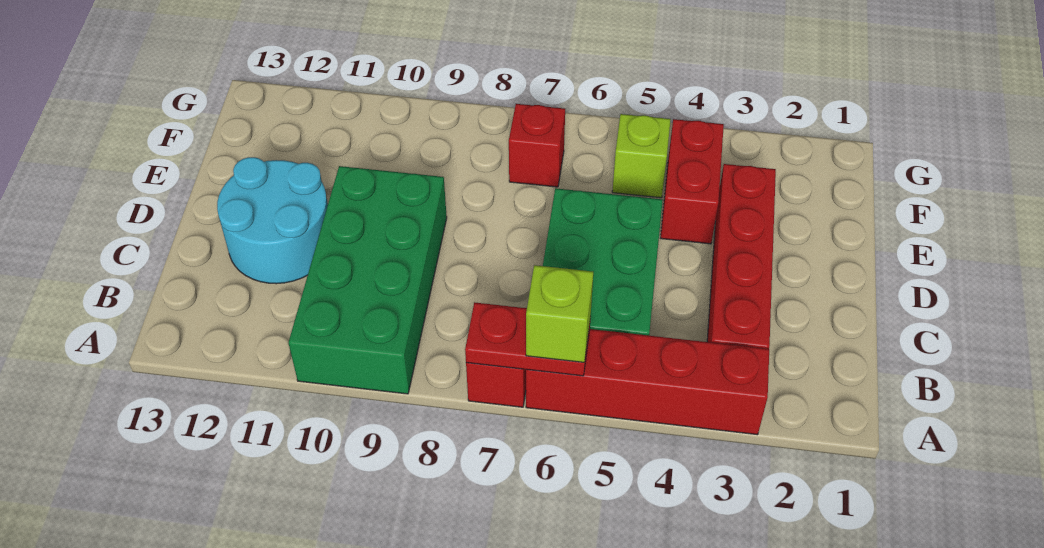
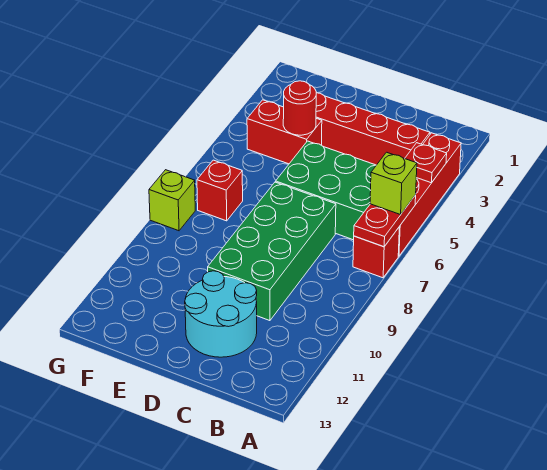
none -> red plate A4 level 2
green brick A9:D10 level 1 -> green brick C7:D10 level 1
none -> red round brick E4 level 2
lime brick F5 level 1 -> lime brick G8 level 1

